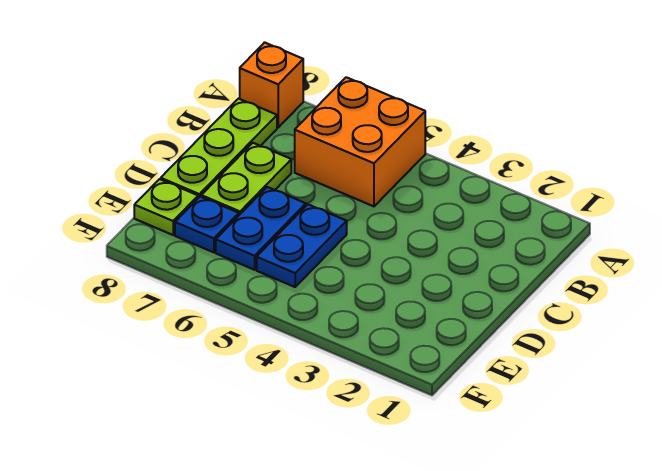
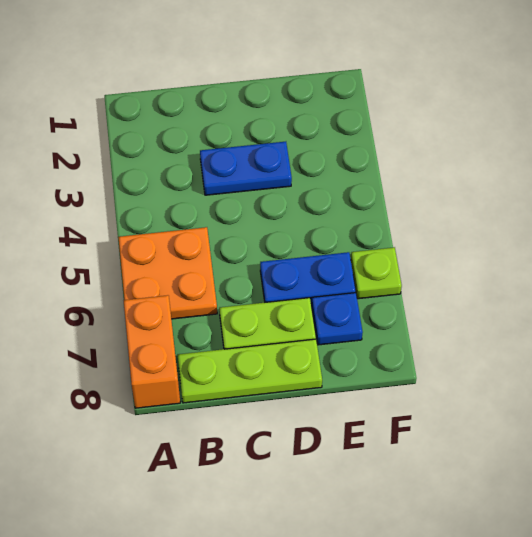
orange brick A5:B6 level 1 -> orange plate A5:B6 level 1
orange brick A8 level 1 -> orange brick A7:A8 level 1
blue plate D5:E5 level 1 -> blue plate C3:D3 level 1
lime plate E8 level 1 -> lime plate F6 level 1

